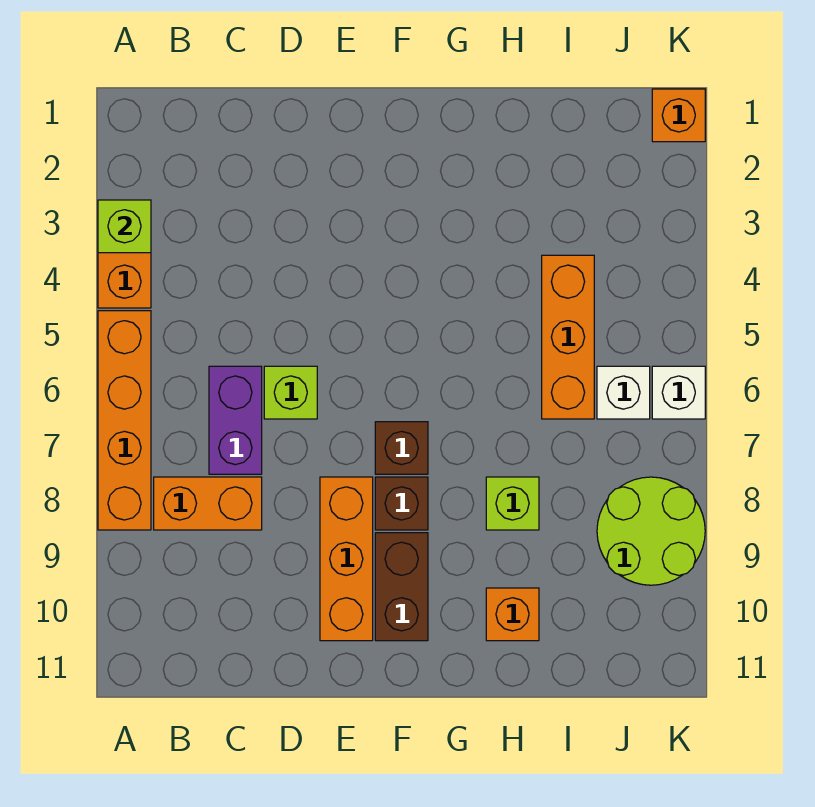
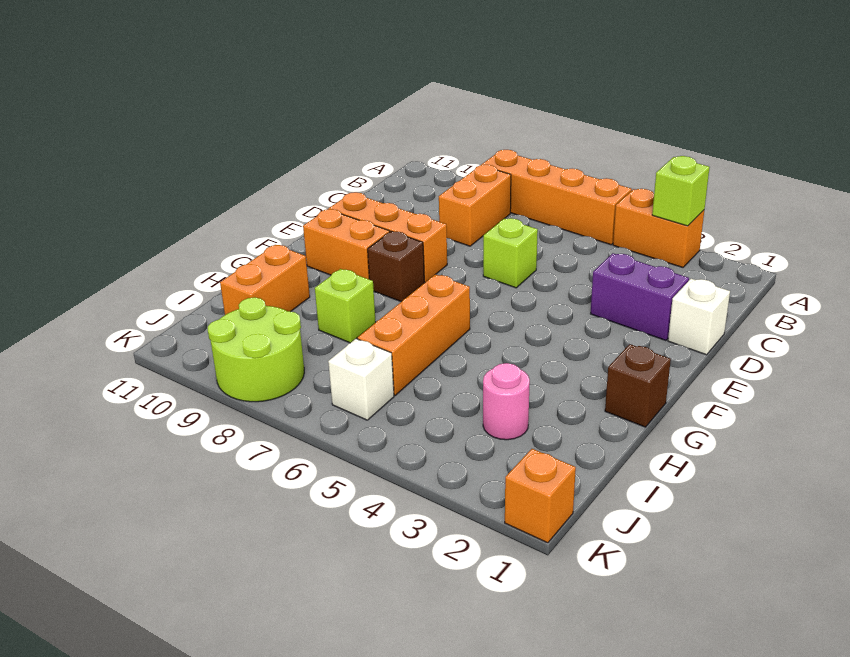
purple brick C6:C7 level 1 -> purple brick D2:D3 level 1
brown brick F7 level 1 -> brown brick G1 level 1
brown brick F9:F10 level 1 -> orange brick F9:F10 level 1
orange brick H10 level 1 -> orange brick H10:I10 level 1
none -> pink round brick I3 level 1
orange brick I4:I6 level 1 -> orange brick G6:I6 level 1
white brick K6 level 1 -> white brick D1 level 1

